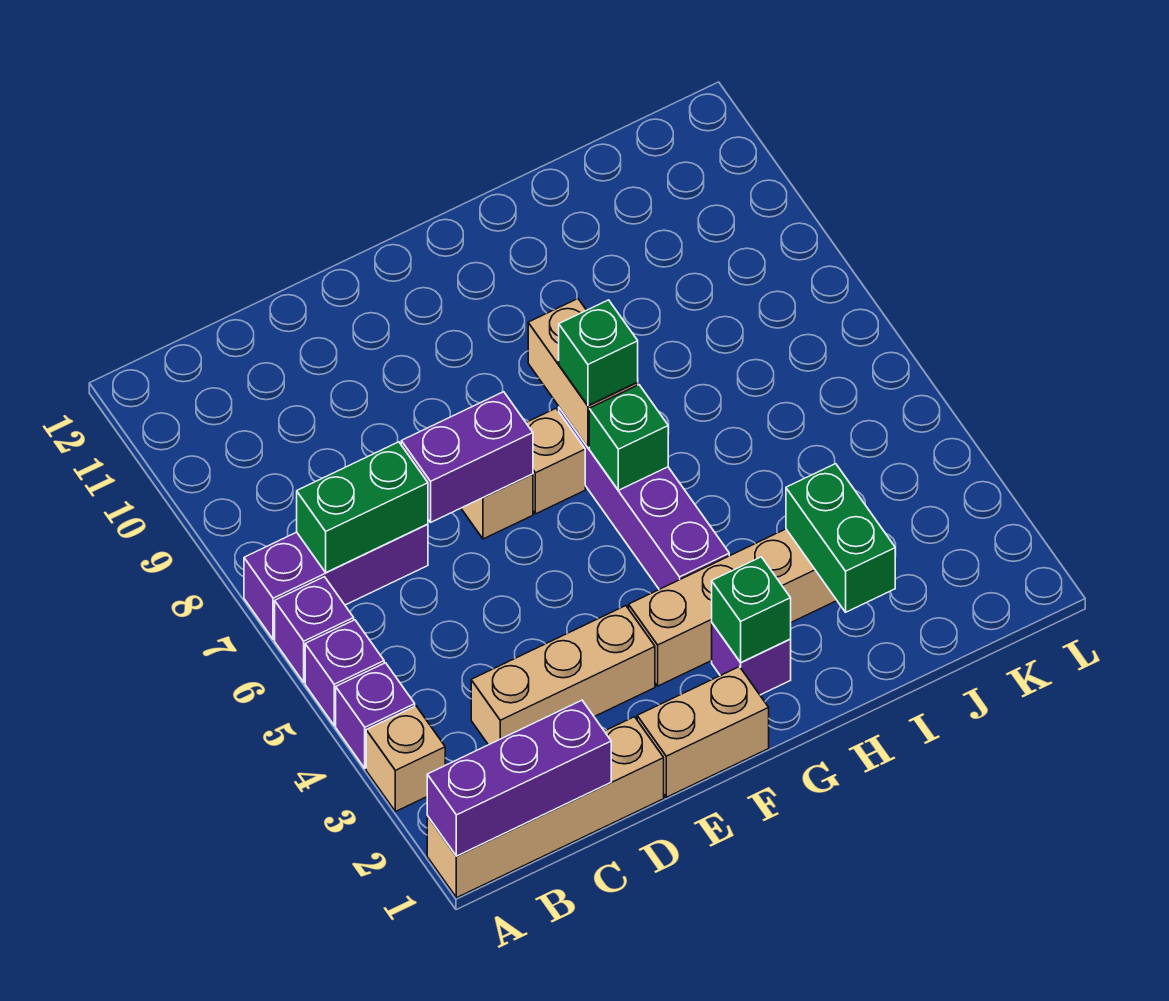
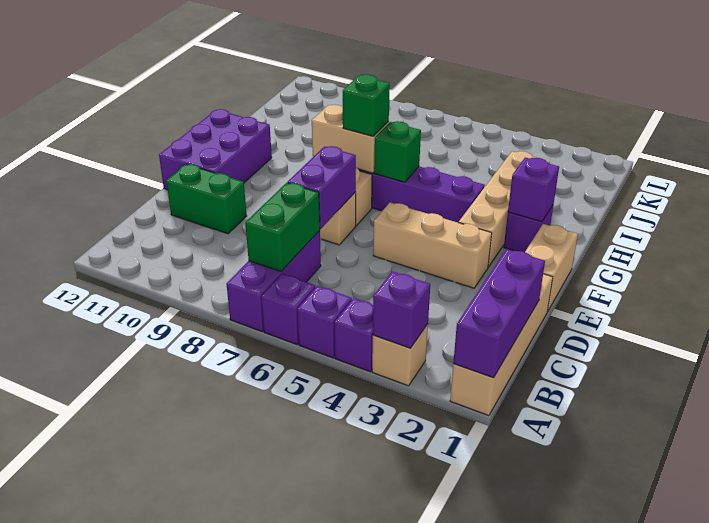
none -> purple brick A3 level 2
tan brick C3:E3 level 1 -> tan brick E3:E5 level 1
none -> purple brick E11:G12 level 1
green brick G2 level 2 -> purple brick G2 level 2
green brick I2:I3 level 2 -> green brick D10:D11 level 1

